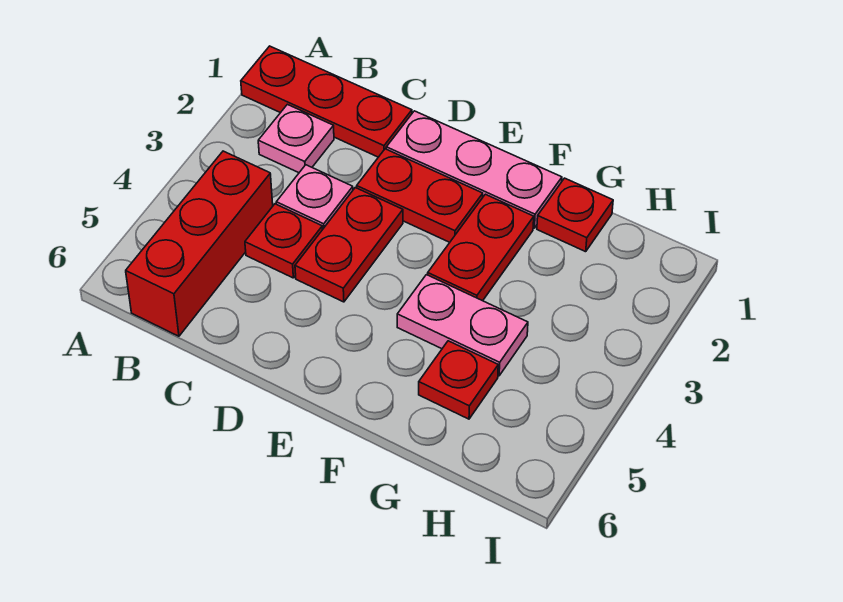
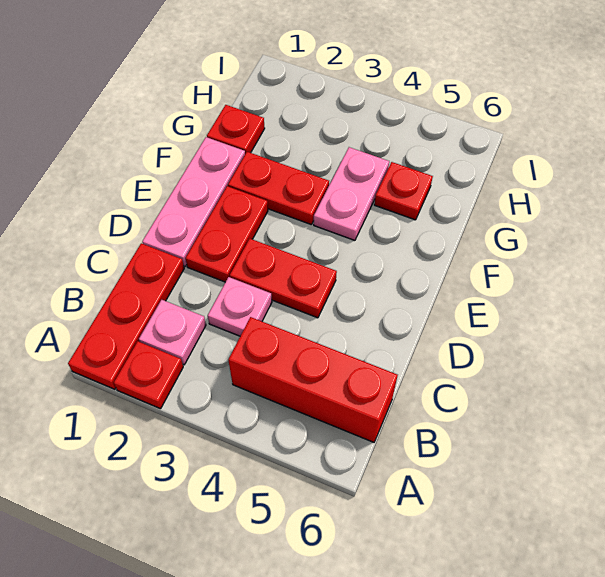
red plate C4 level 1 -> red plate A2 level 1

